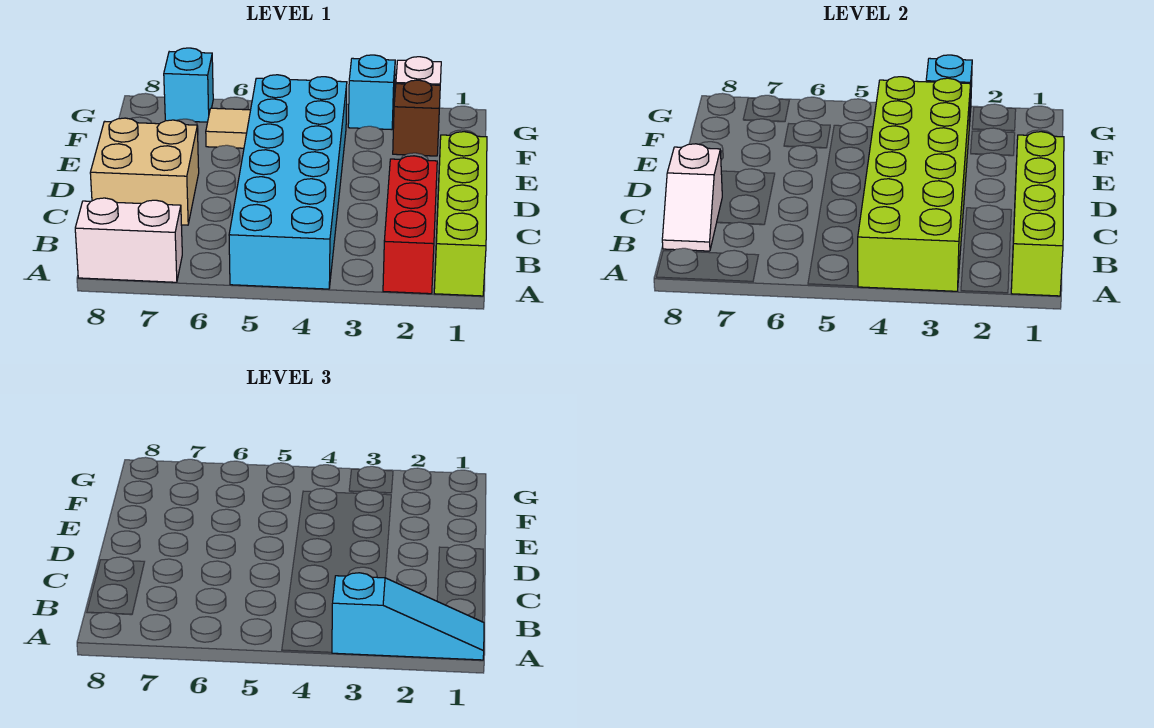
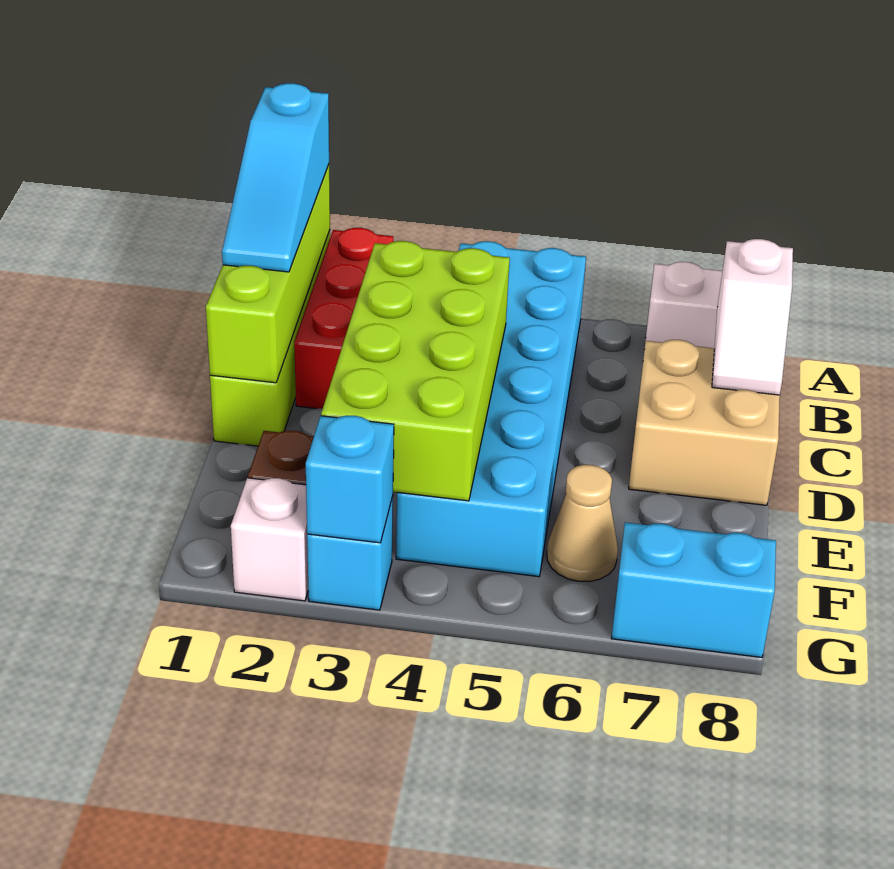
cyan slope A1:A3 level 3 top 3 -> cyan slope A1:C1 level 3 top A
lime brick A3:F4 level 2 -> lime brick C3:F4 level 2
white slope B8:C8 level 2 top C -> white slope B8:C8 level 2 top B
tan tile F6 level 1 -> tan cone F6 level 1
cyan brick G7 level 1 -> cyan brick G7:G8 level 1

